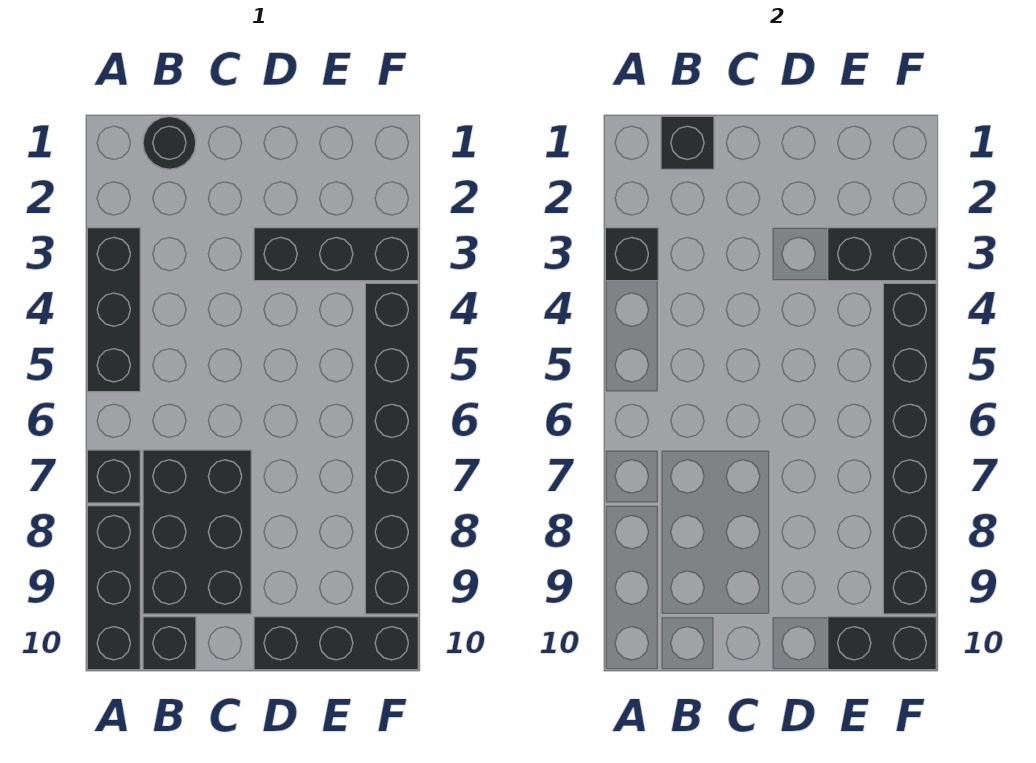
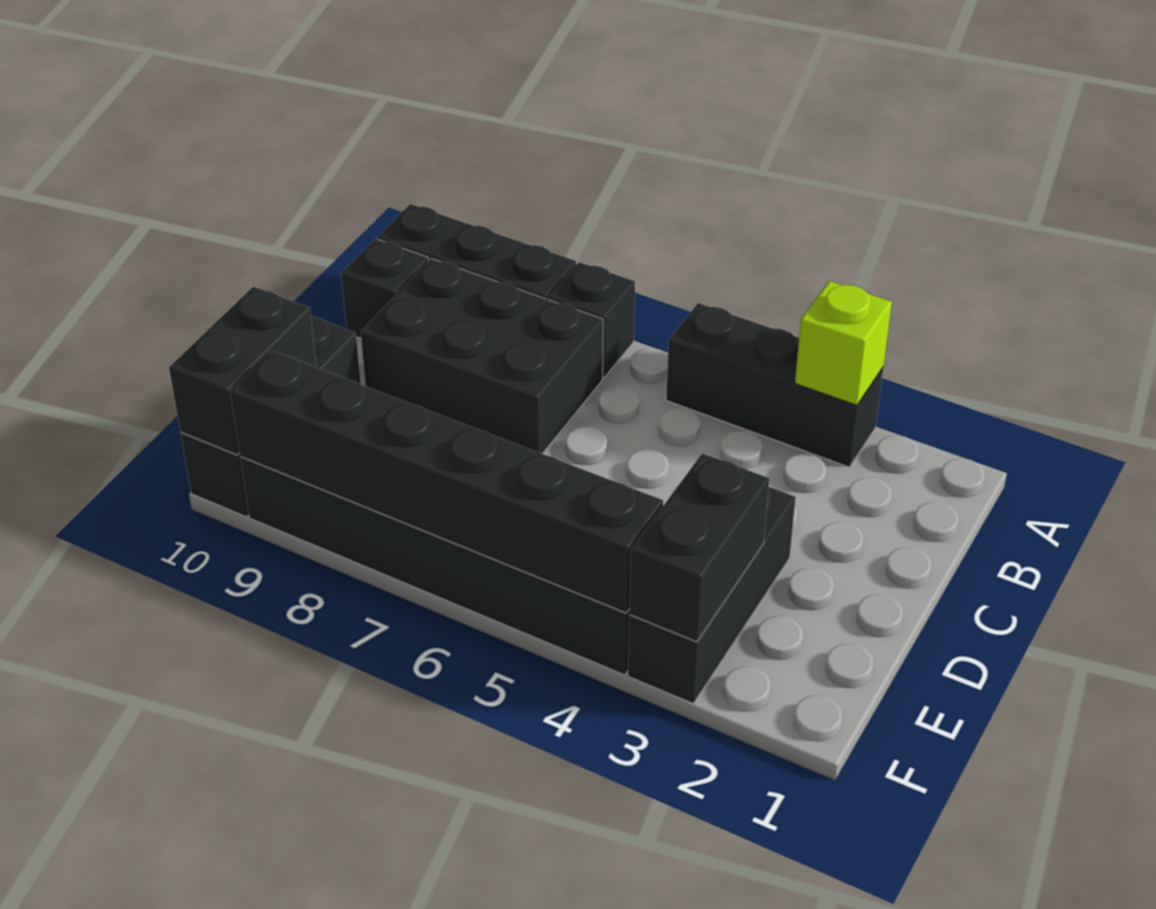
black brick A3 level 2 -> lime brick A3 level 2
black round brick B1 level 1 -> none
black brick B1 level 2 -> none

